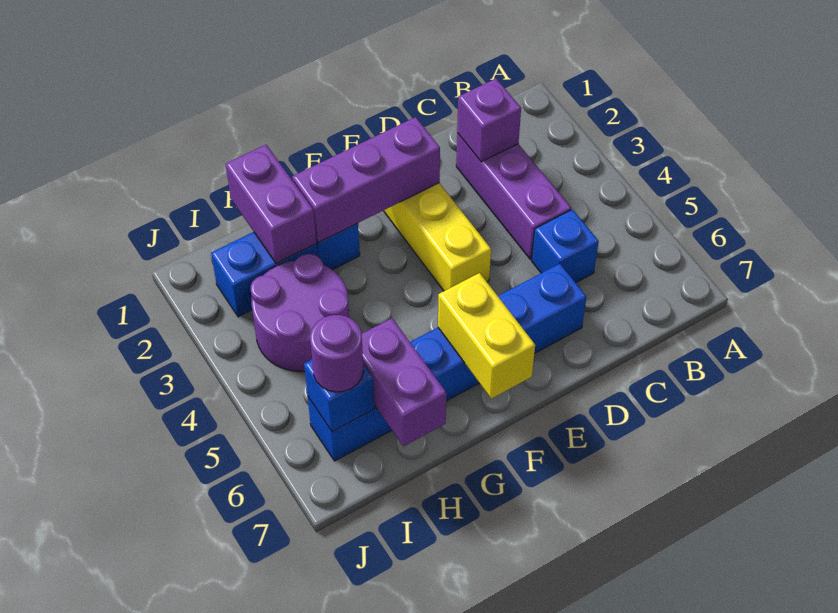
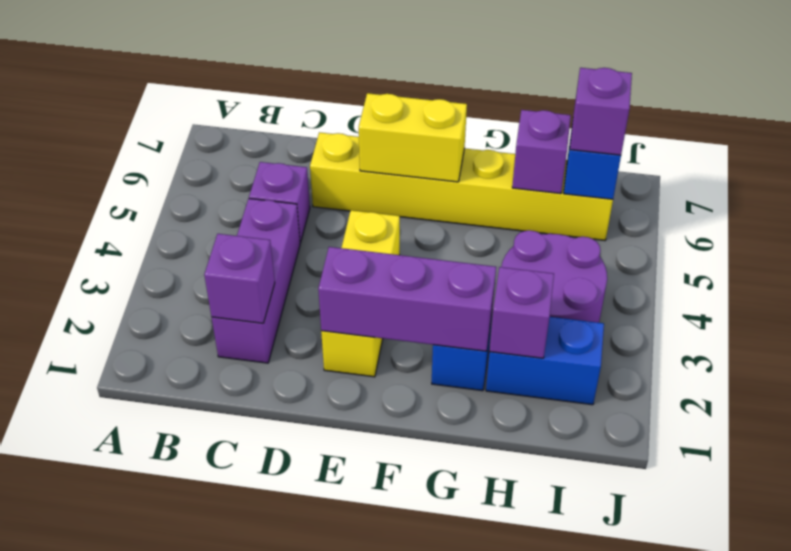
blue brick C5 level 1 -> purple brick C5 level 1
blue brick D6:I6 level 1 -> yellow brick D6:I6 level 1
yellow brick F6:F7 level 2 -> yellow brick E6:F6 level 2
purple brick H1:H2 level 2 -> purple brick H2 level 2
purple brick H6:H7 level 2 -> purple brick H6 level 2
purple round brick I6 level 3 -> purple brick I6 level 3

